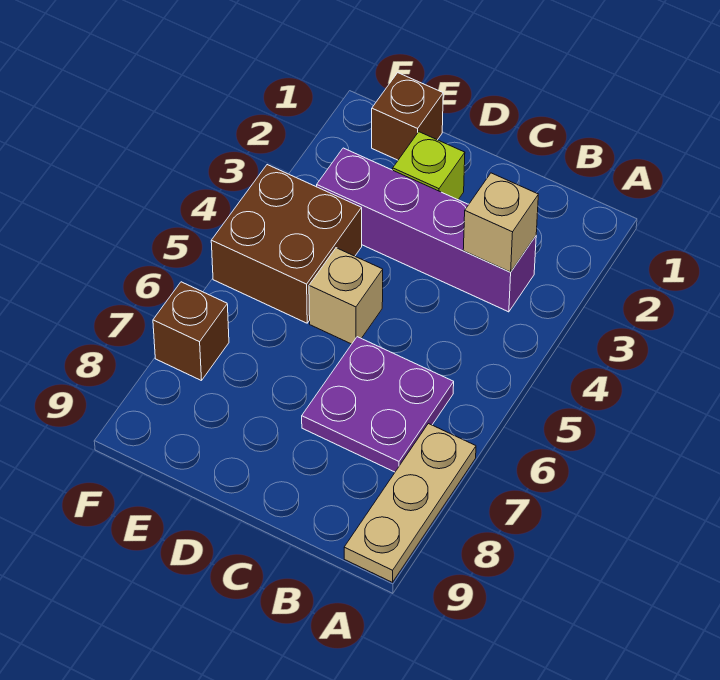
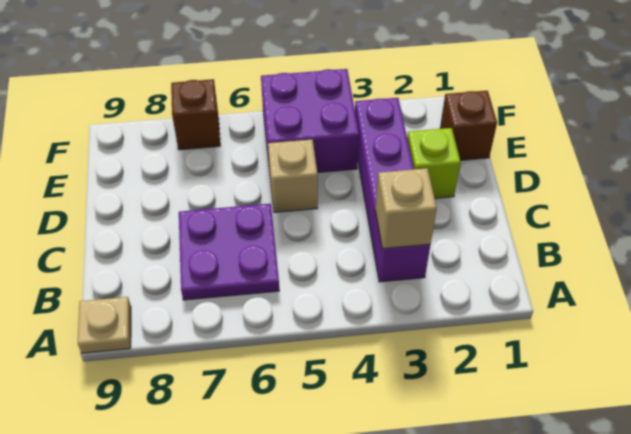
tan plate A7:A9 level 1 -> tan plate A9 level 1
brown brick E4:F5 level 1 -> purple brick E4:F5 level 1

